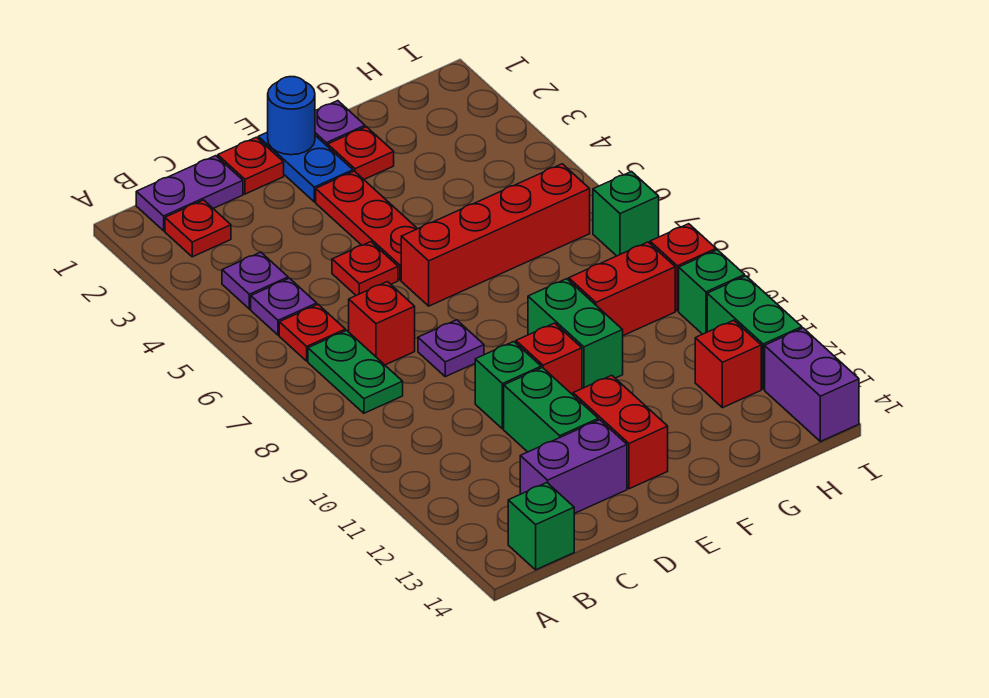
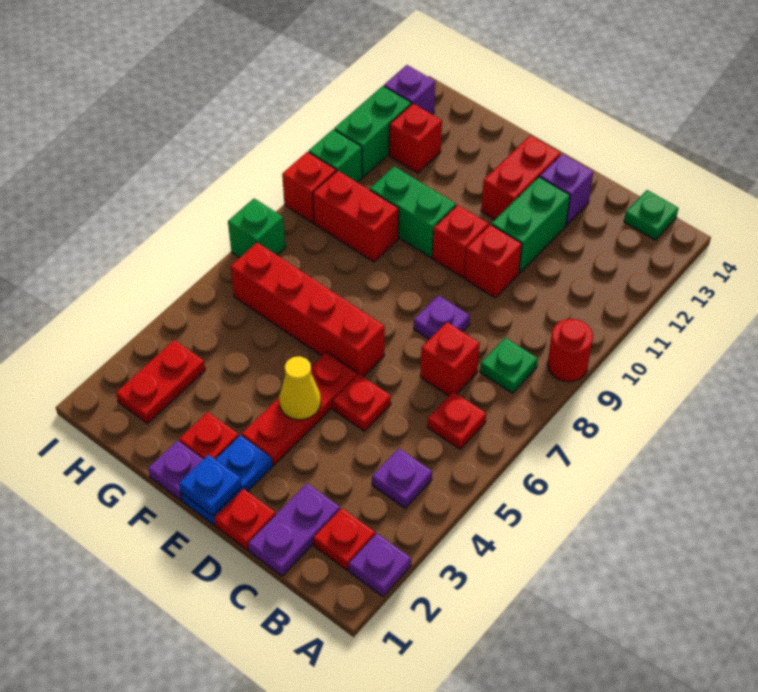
none -> red round brick A9 level 1
purple plate B1:C1 level 1 -> purple plate C1:C2 level 1
purple plate B5 level 1 -> purple plate A2 level 1
green plate B7:B8 level 1 -> green plate B8 level 1
green brick B14 level 1 -> green plate B14 level 1
purple brick C13:D13 level 1 -> purple brick D13 level 1
green brick D10 level 1 -> red brick D10 level 1
blue round brick E1 level 2 -> blue plate E1 level 2
none -> yellow cone E4 level 2
green brick F9:F10 level 1 -> green brick F10:G10 level 1
none -> red plate H2:H3 level 1
purple brick I13:I14 level 1 -> purple brick I13 level 1

